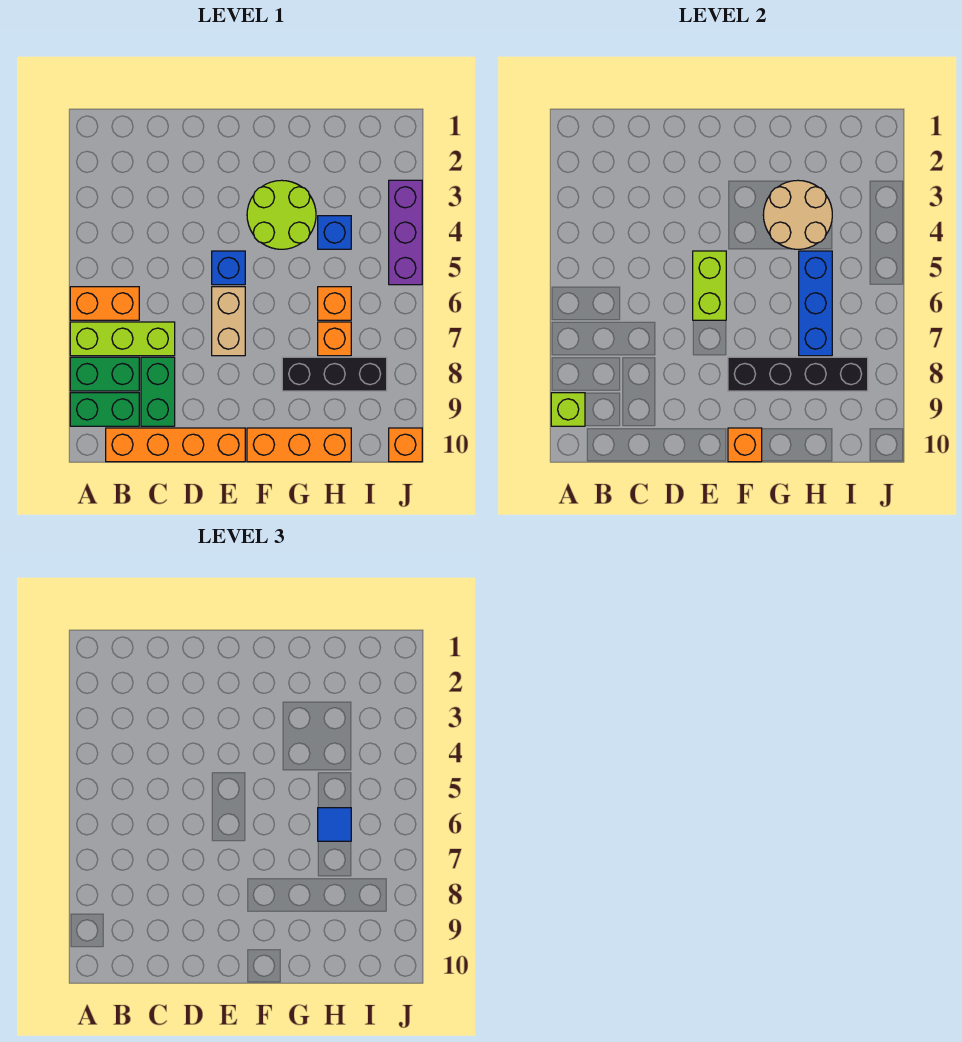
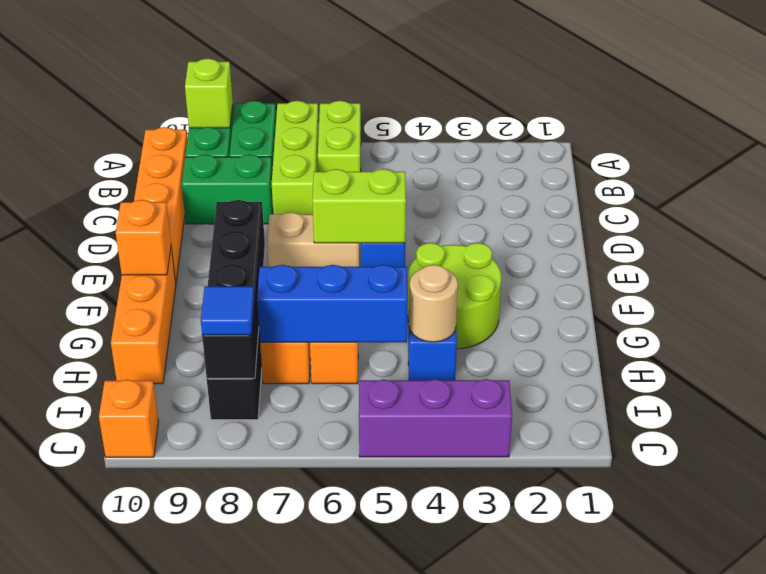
orange brick A6:B6 level 1 -> lime brick A6:B6 level 1
tan round brick G3:H4 level 2 -> tan round brick H4 level 2
blue tile H6 level 3 -> blue tile I8 level 3

